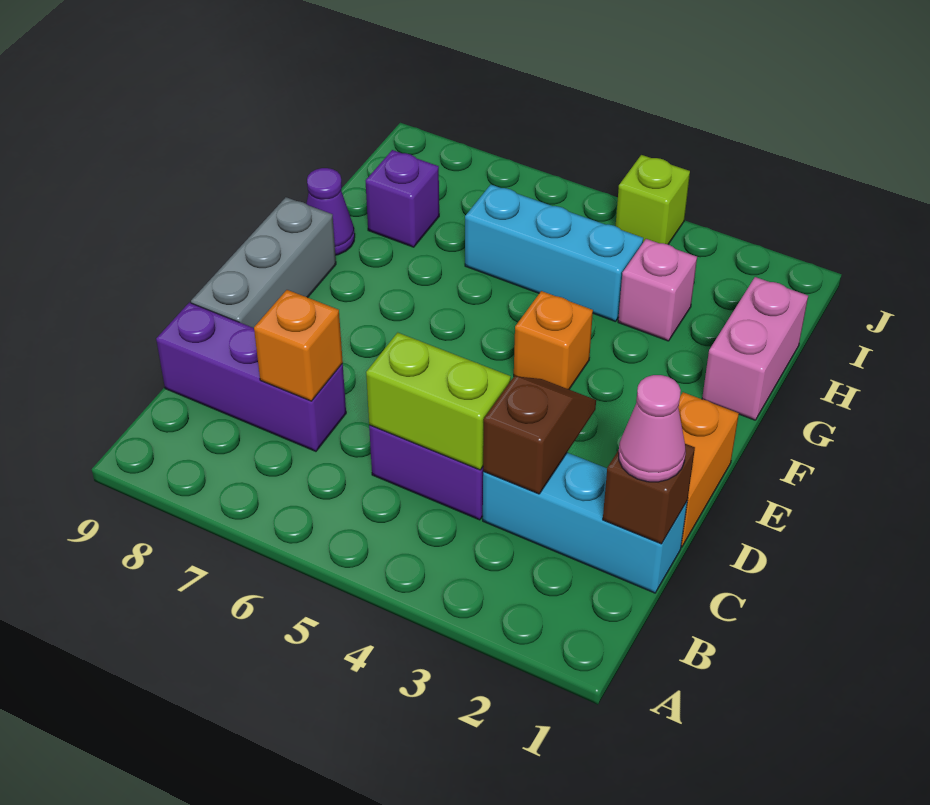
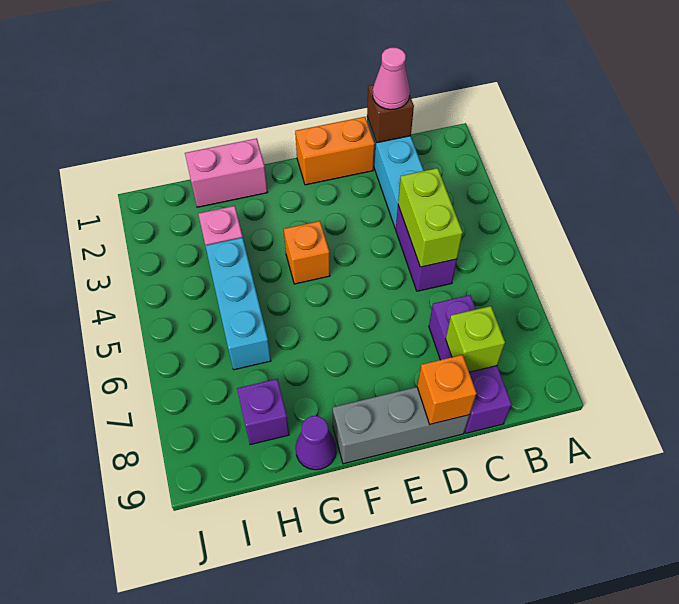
brown slope C3:D3 level 2 top C -> none
orange brick C7 level 2 -> orange brick D9 level 2
lime brick J4 level 1 -> lime brick C8 level 2

